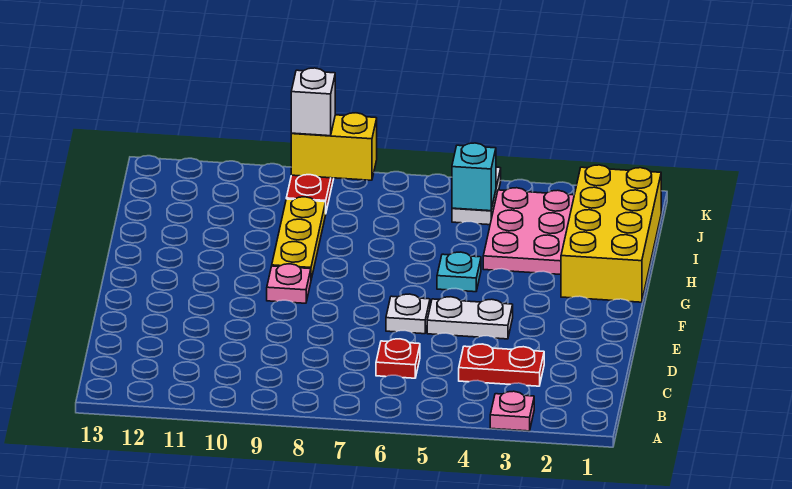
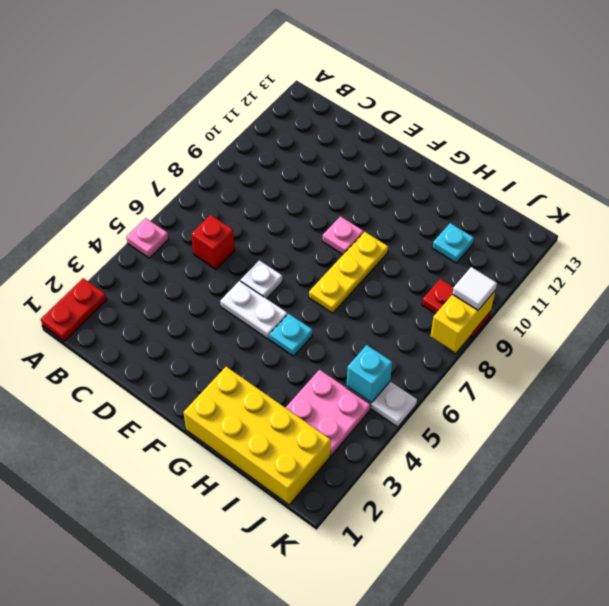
pink plate A3 level 1 -> pink plate A5 level 1
red plate C3:C4 level 1 -> red plate A1:A2 level 1
red plate C6 level 1 -> red brick C6 level 1
white plate E4:E5 level 1 -> white plate E5:F5 level 1
yellow plate G9:I9 level 1 -> yellow plate G7:G9 level 1
pink plate H3:J4 level 1 -> pink plate I3:J4 level 1
none -> cyan plate I11 level 1
white brick K9 level 3 -> white tile K9 level 3

